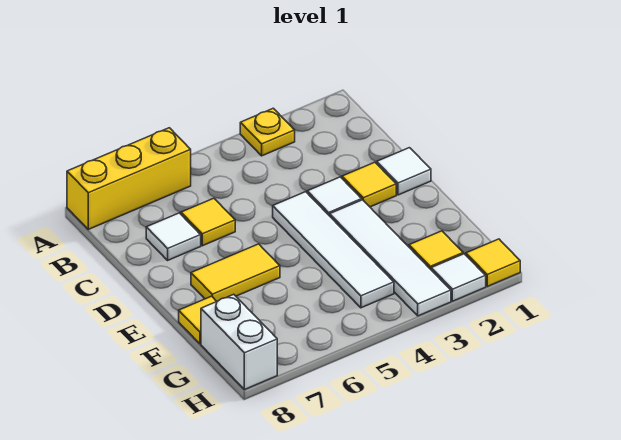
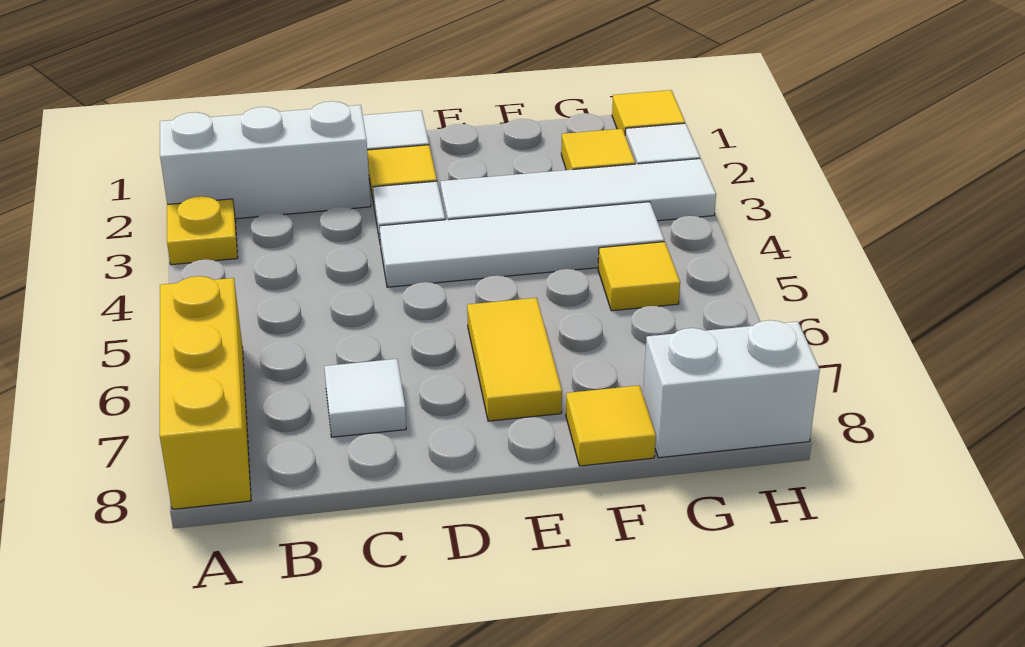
none -> white brick A2:C2 level 1
yellow tile C6 level 1 -> yellow tile G5 level 1

